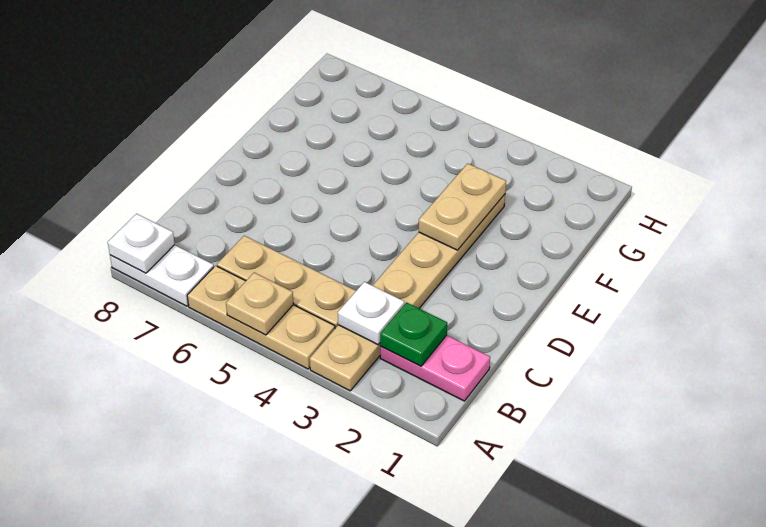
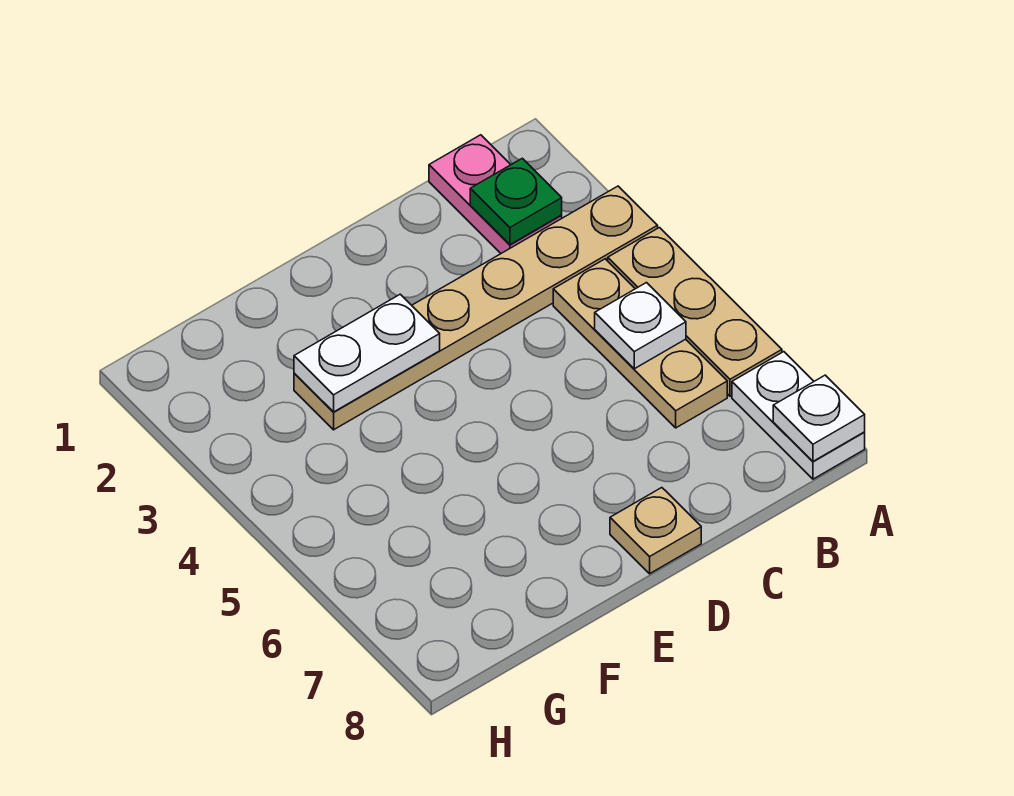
tan plate A5 level 2 -> tan plate D8 level 1
white plate B3 level 2 -> white plate B5 level 2
tan plate E3:F3 level 2 -> white plate E3:F3 level 2

